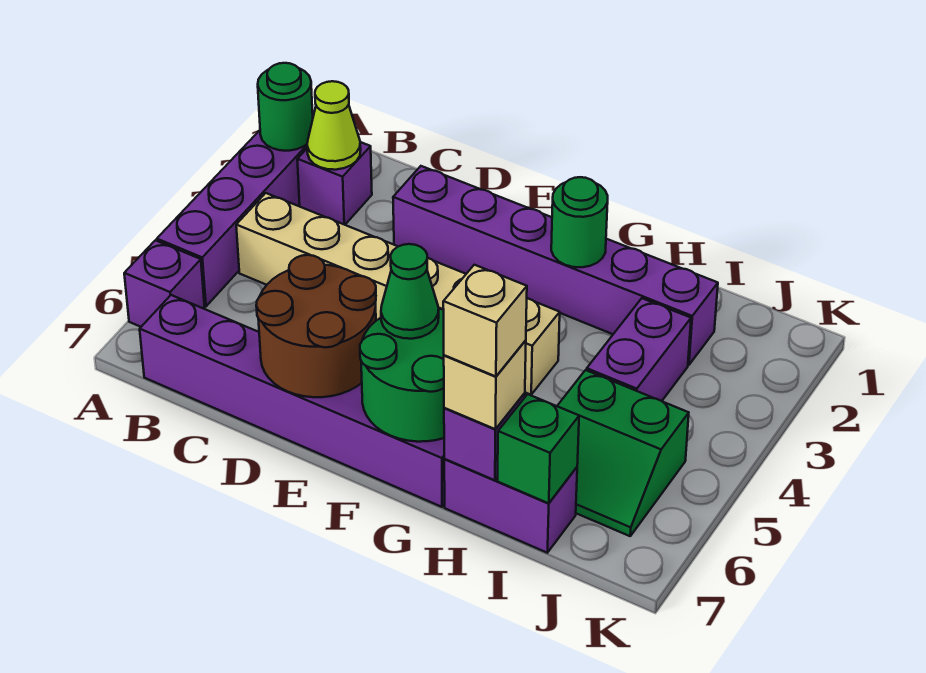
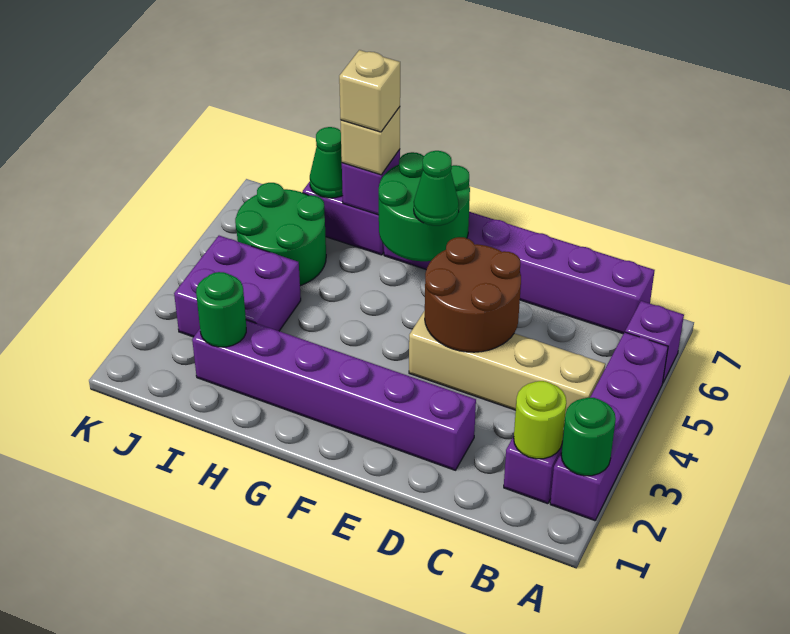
lime cone B2 level 2 -> lime round brick B2 level 2
tan brick B4:G4 level 1 -> tan brick B4:E4 level 1
brown round brick D6:E7 level 2 -> brown round brick D4:E5 level 2
green round brick G2 level 2 -> green round brick I2 level 2
purple brick I3:I4 level 1 -> purple brick I3:J4 level 1
green slope I5:J6 level 1 top 5 -> green round brick I5:J6 level 1
green brick I7 level 2 -> green cone I7 level 2

